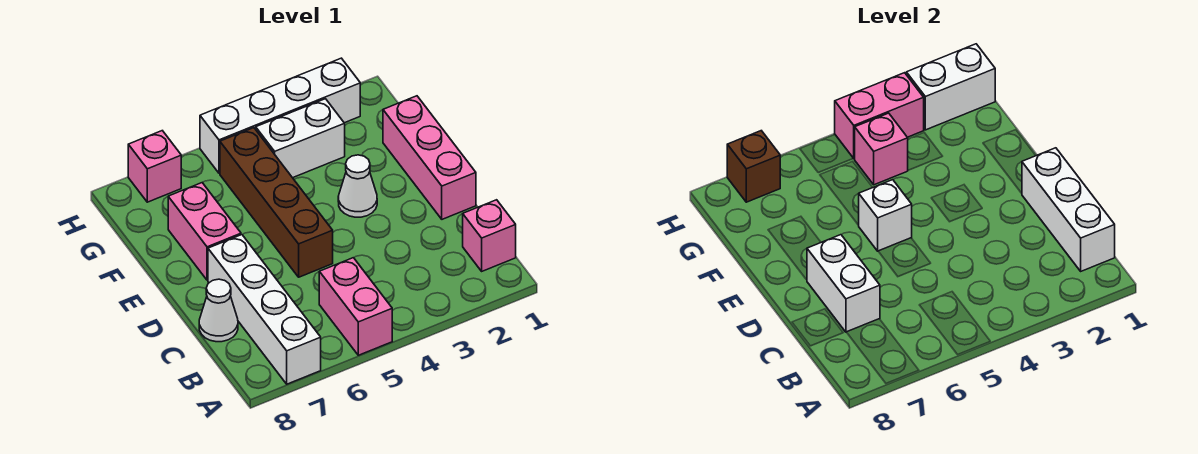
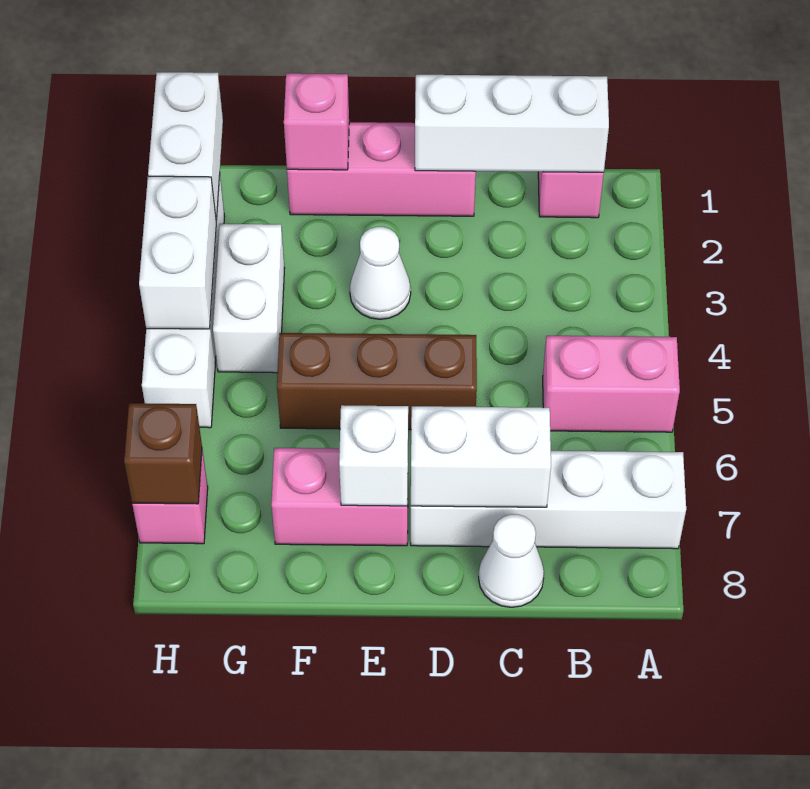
brown brick D5:G5 level 1 -> brown brick D5:F5 level 1
white brick E5 level 2 -> white brick E7 level 2
pink brick G4 level 2 -> pink brick F1 level 2
pink brick H3:H4 level 2 -> white brick H3:H4 level 2

